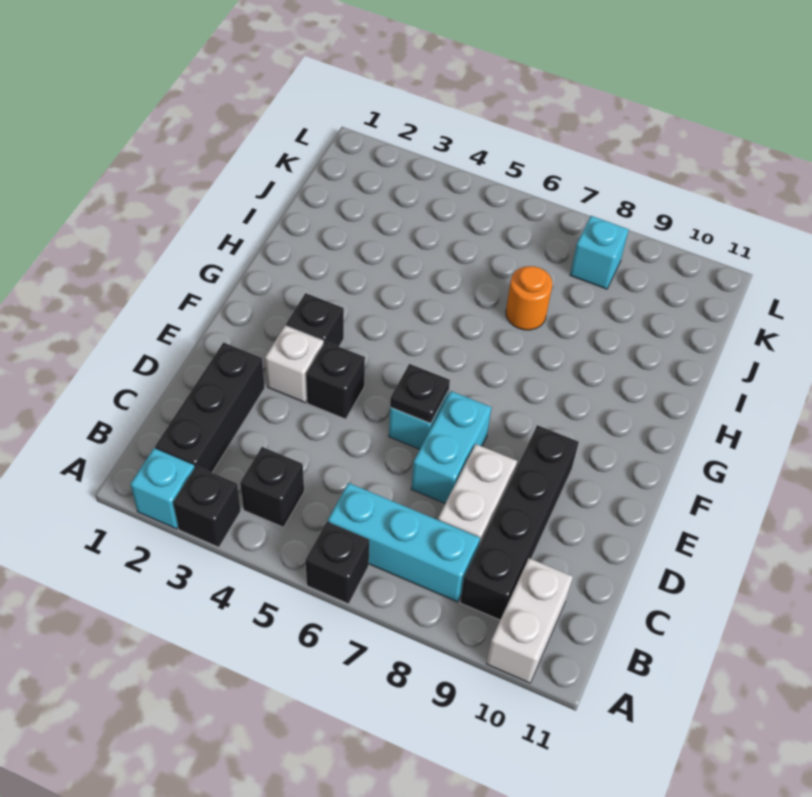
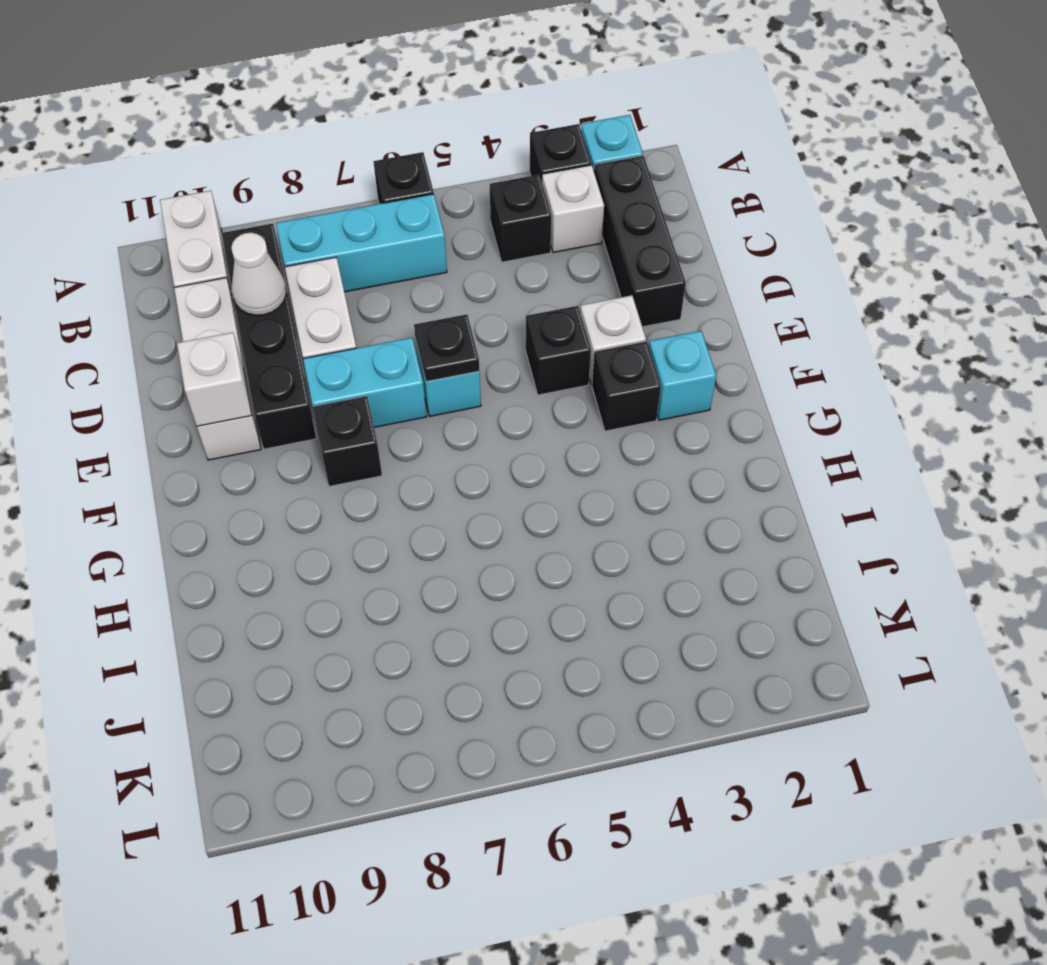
none -> white brick B3 level 1
none -> white cone C9 level 2
none -> white brick C10:E10 level 1
cyan brick D7:E7 level 1 -> cyan brick E7:E8 level 1
none -> white brick E10 level 2
none -> black brick F8 level 1
orange round brick I7 level 1 -> none
cyan brick K8 level 1 -> cyan brick F2 level 1

